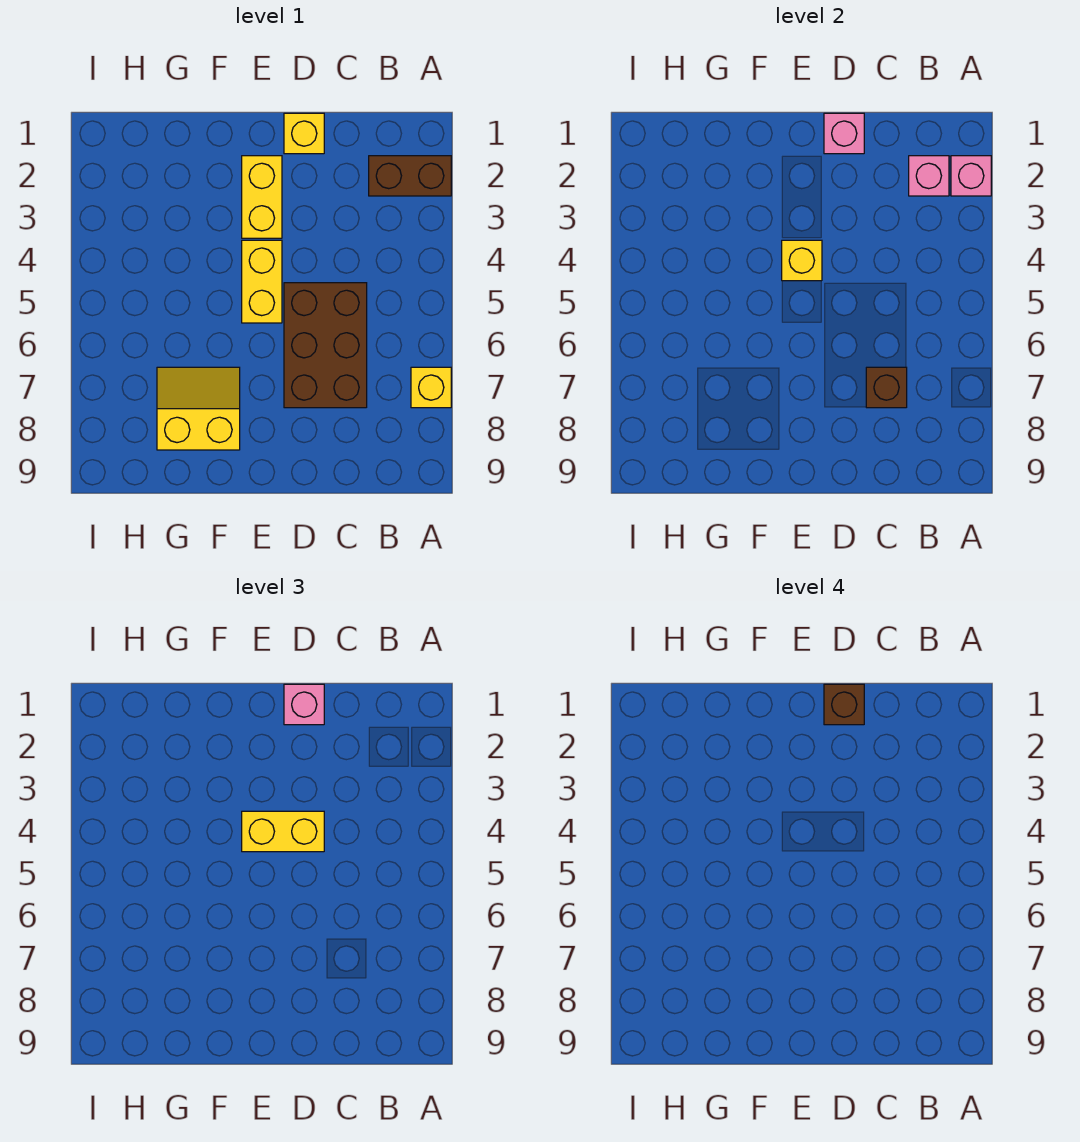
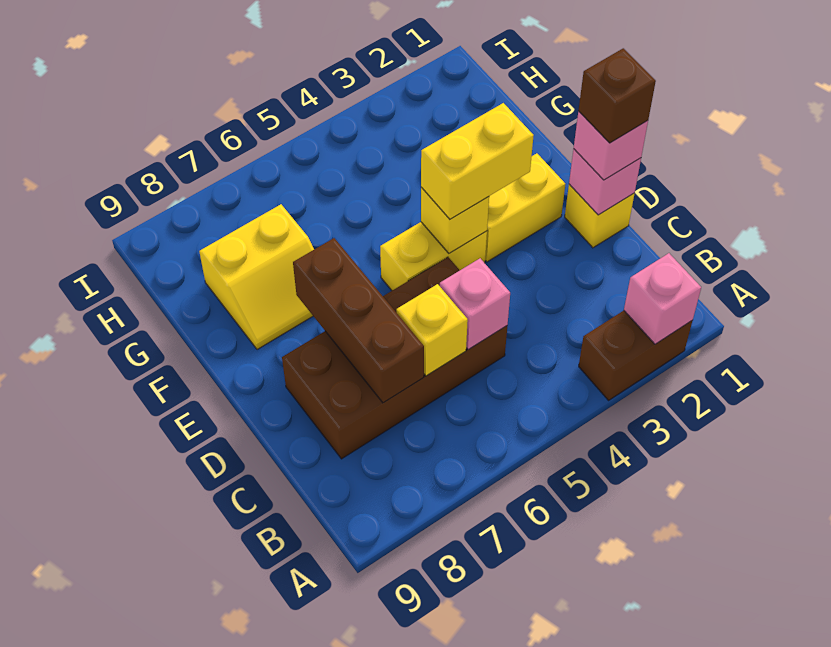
brown brick A2:B2 level 1 -> brown brick A2:A3 level 1
yellow brick A7 level 1 -> yellow brick C6 level 2
pink brick B2 level 2 -> pink brick C5 level 2
brown brick C5:D7 level 1 -> brown brick C5:D8 level 1
brown brick C7 level 2 -> brown brick C7:E7 level 2
yellow brick D4:E4 level 3 -> yellow brick E3:E4 level 3
yellow slope F7:G8 level 1 top 8 -> yellow slope F7:G8 level 1 top G

